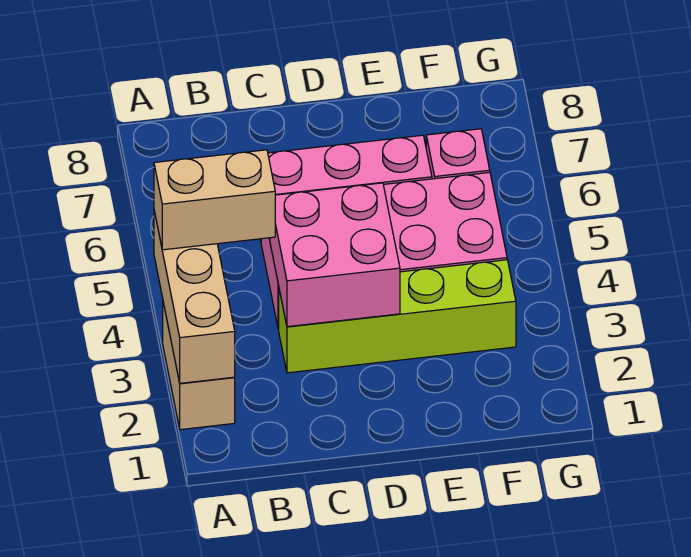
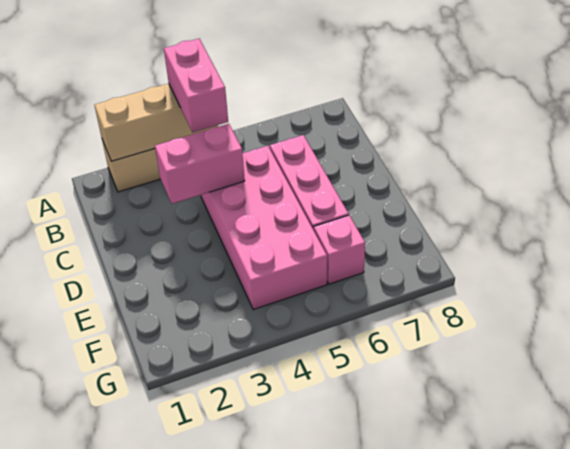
tan brick A4:B4 level 3 -> pink brick A4:B4 level 3
lime brick C3:F3 level 1 -> none
pink brick C3:D4 level 2 -> pink brick C3:C4 level 2

